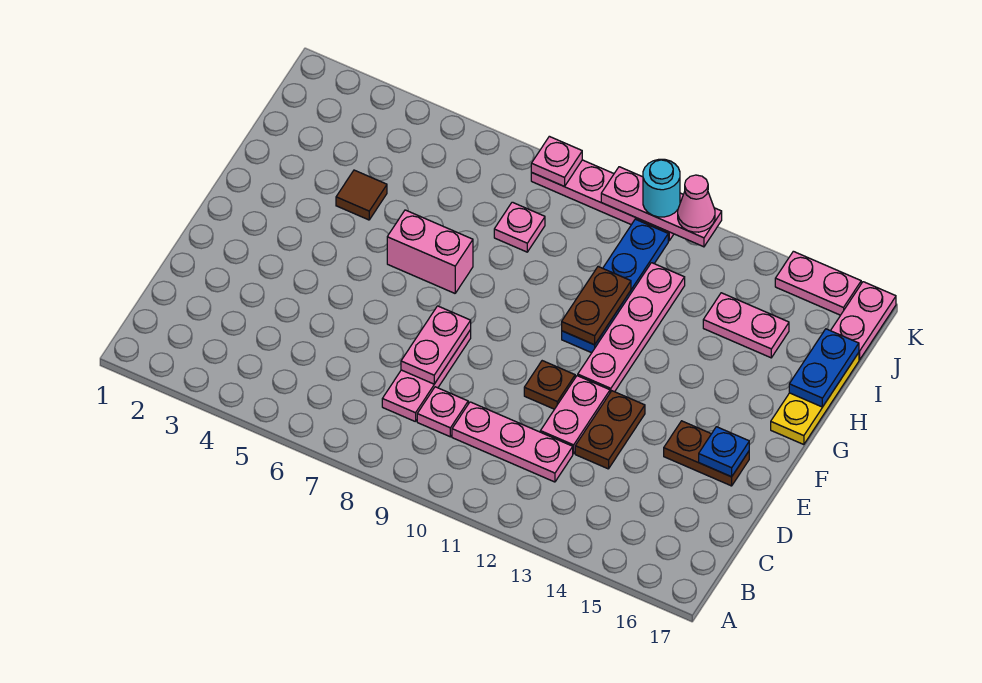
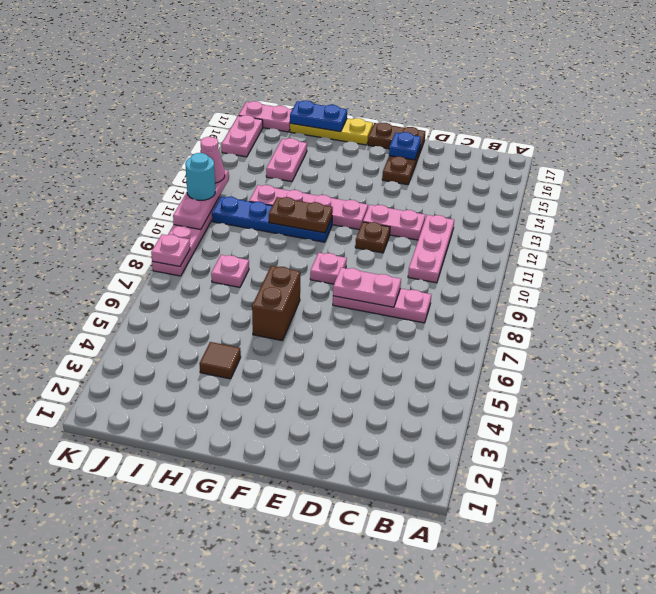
pink plate C9 level 1 -> pink plate F9 level 1
brown plate D13:E13 level 1 -> brown plate E17:F17 level 1
pink brick G6:G7 level 1 -> brown brick G6:G7 level 1

